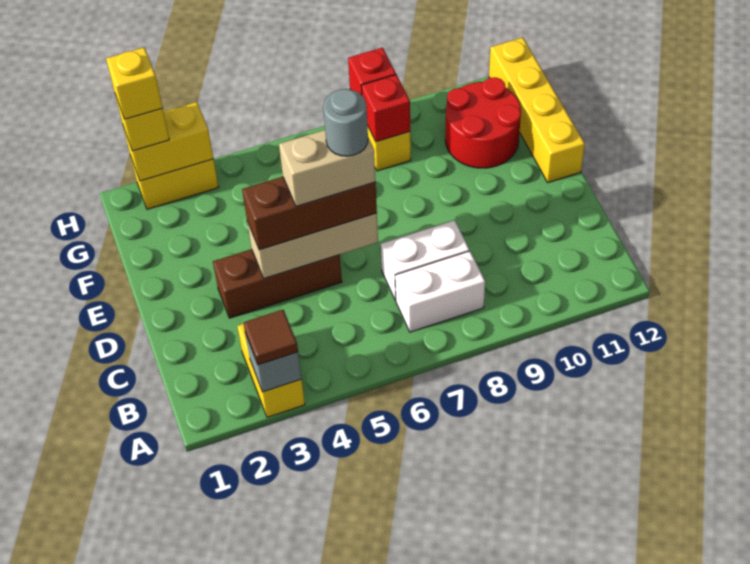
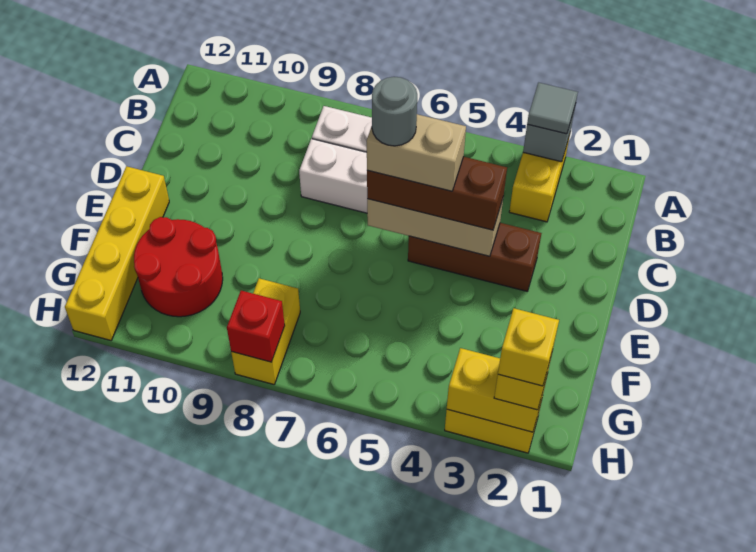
brown tile A3 level 3 -> grey tile A3 level 3
red brick G8 level 2 -> none

